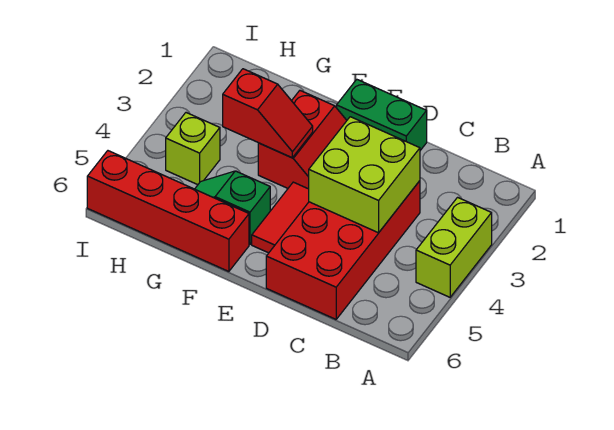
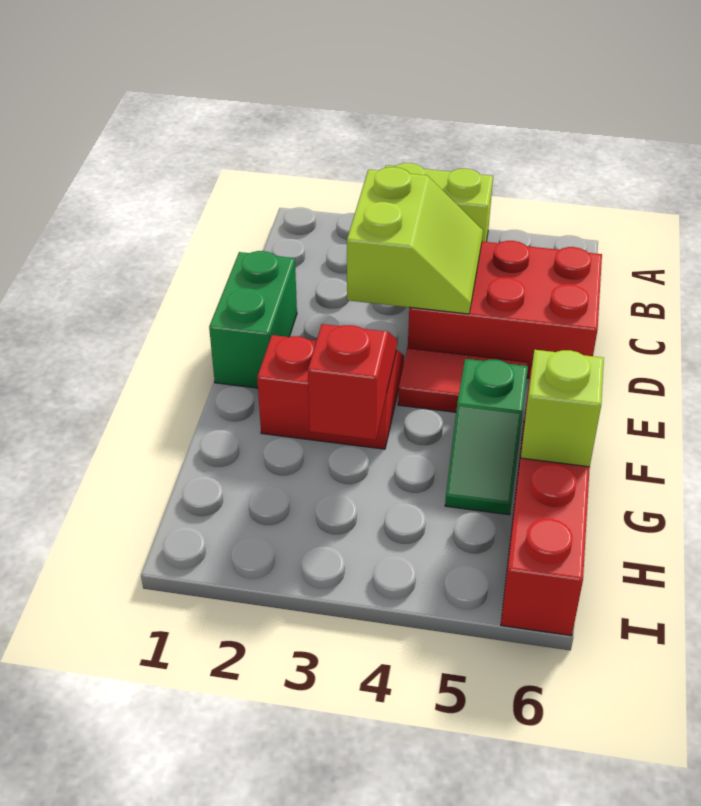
red brick C3:D6 level 1 -> red brick C4:D6 level 1
lime brick C3:D4 level 2 -> lime slope C3:D4 level 2 top 3
lime brick H4 level 1 -> lime brick G6 level 2

